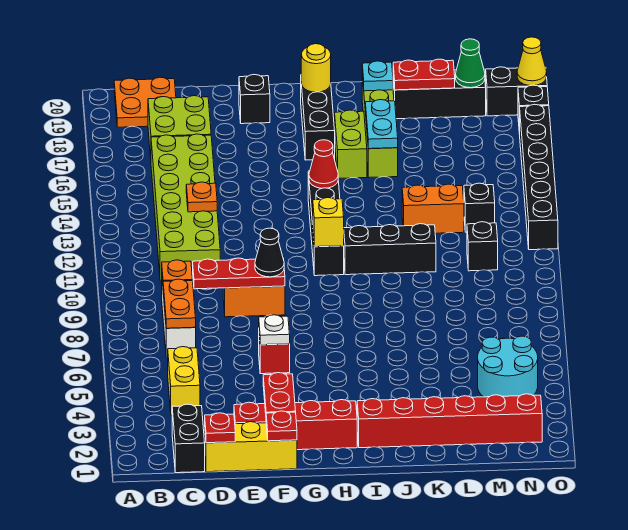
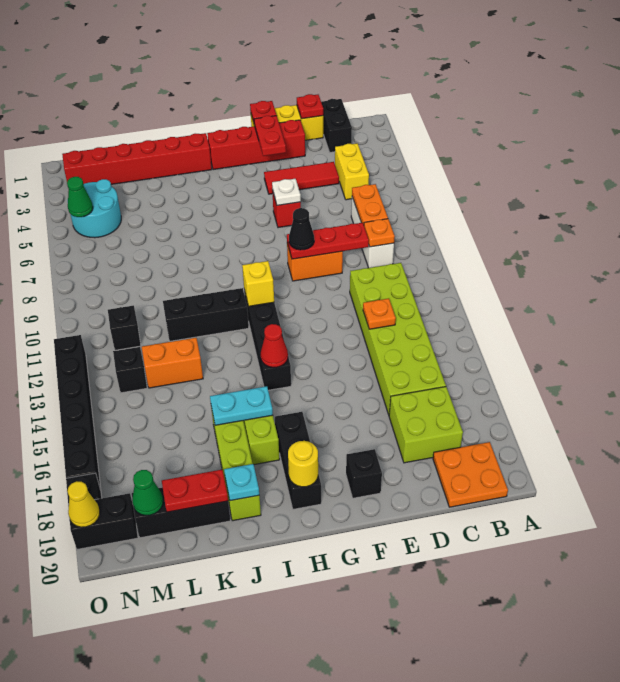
none -> red tile D4:F4 level 1
cyan plate J16:J17 level 2 -> cyan plate I16:J16 level 2
none -> green cone N5 level 2

